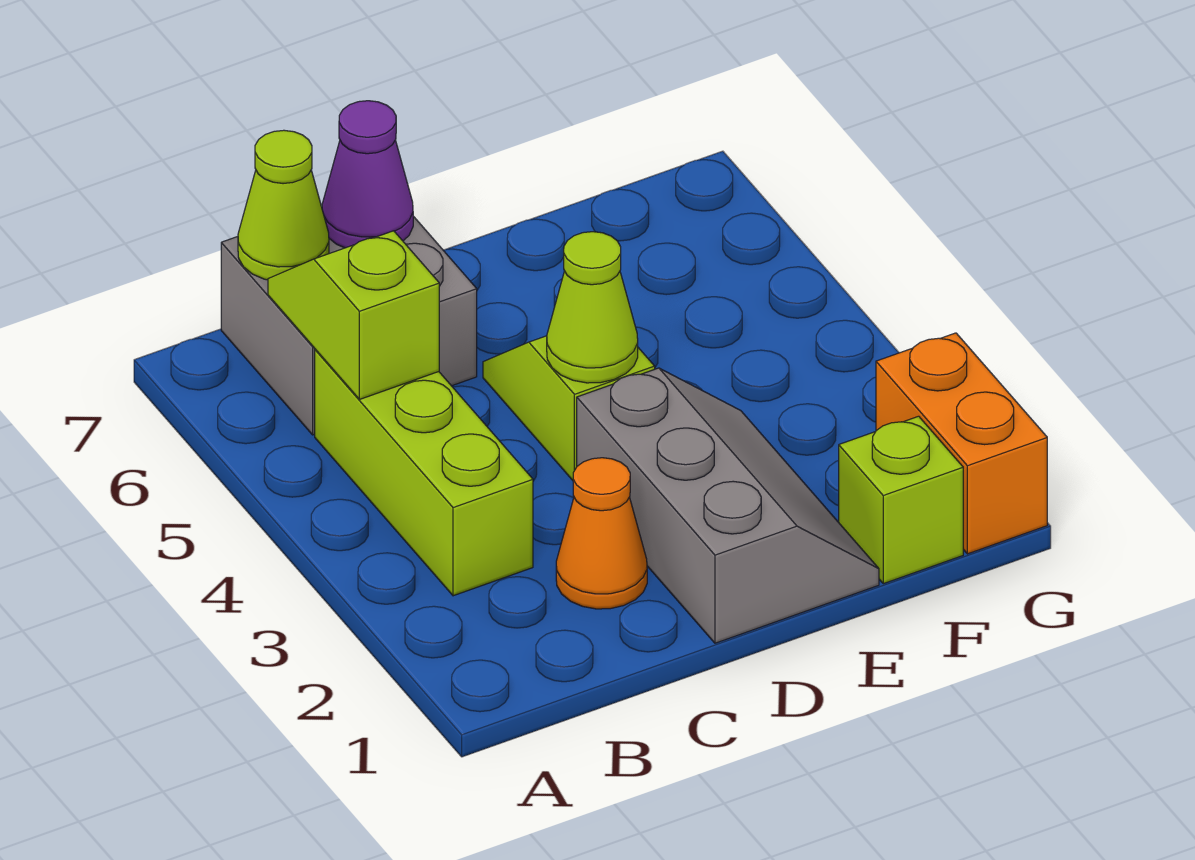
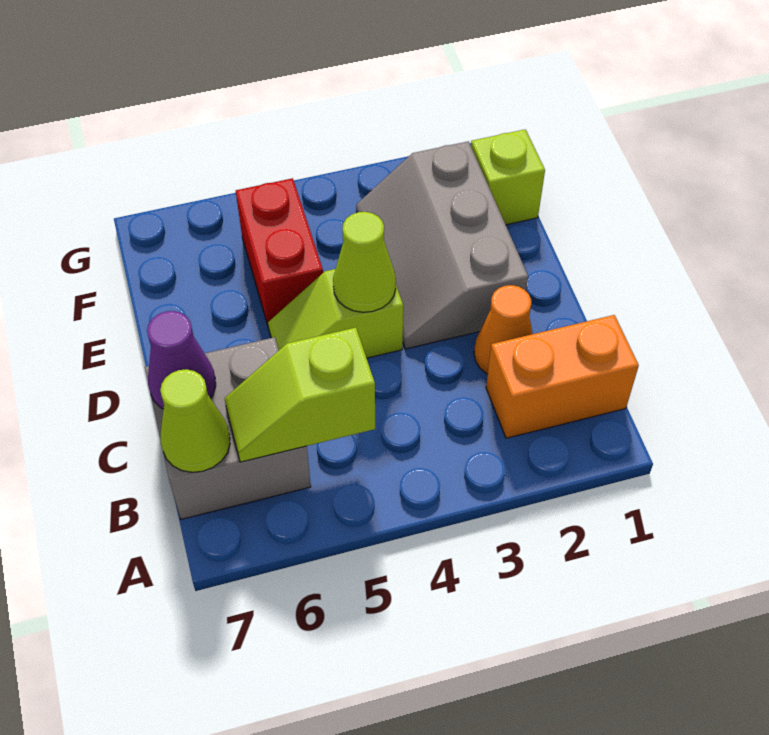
lime brick B3:B5 level 1 -> none
grey slope D1:E3 level 1 top D -> grey slope D2:F3 level 1 top 2
none -> red brick E5:F5 level 1
orange brick G1:G2 level 1 -> orange brick B1:B2 level 1

